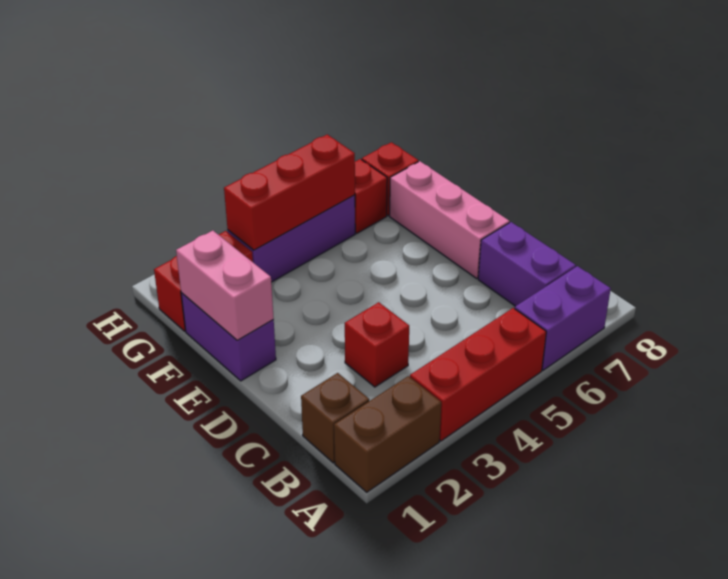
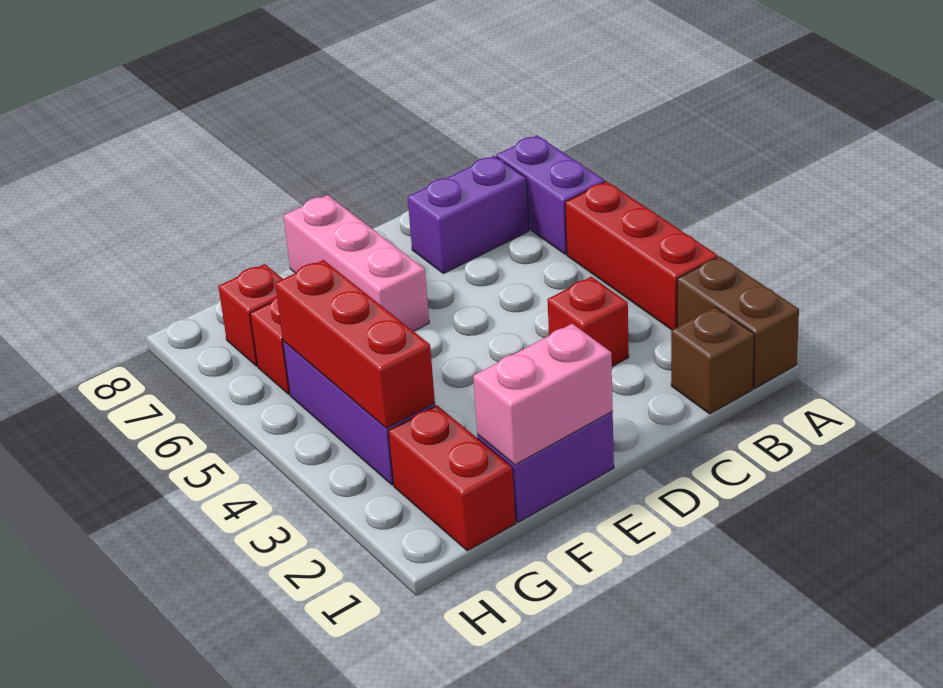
pink brick D7:F7 level 1 -> pink brick E6:E8 level 1

